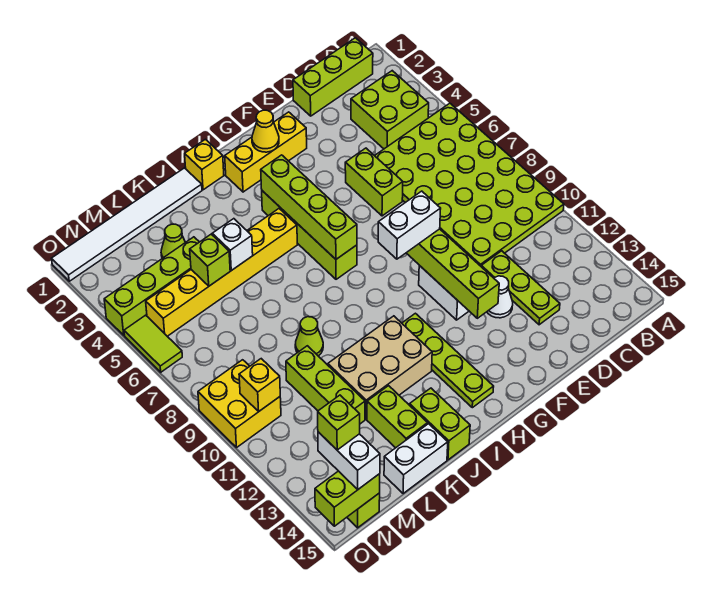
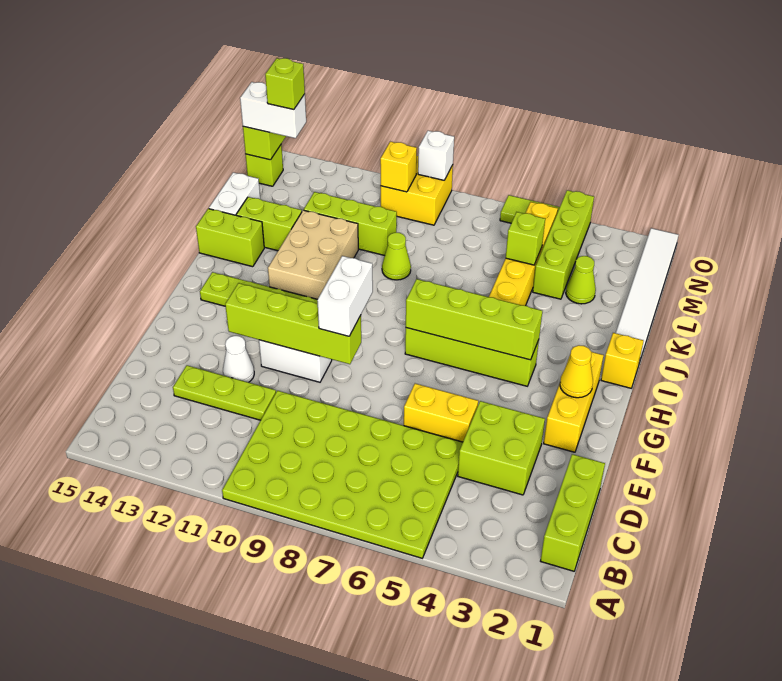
lime brick B3:C4 level 1 -> lime brick D3:E4 level 1
lime brick E5:E6 level 1 -> yellow brick E5:E6 level 1
white brick K5 level 2 -> white brick O9 level 2

